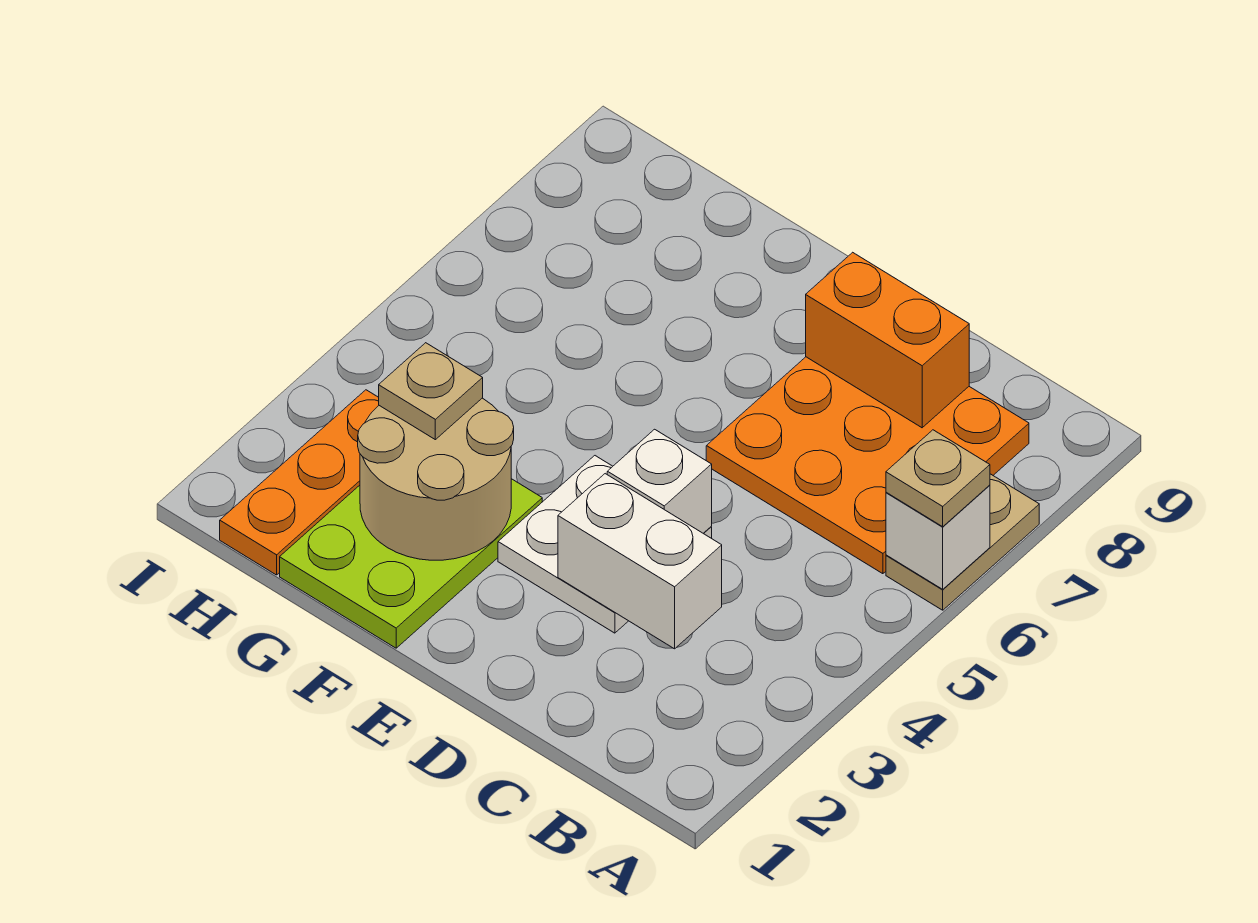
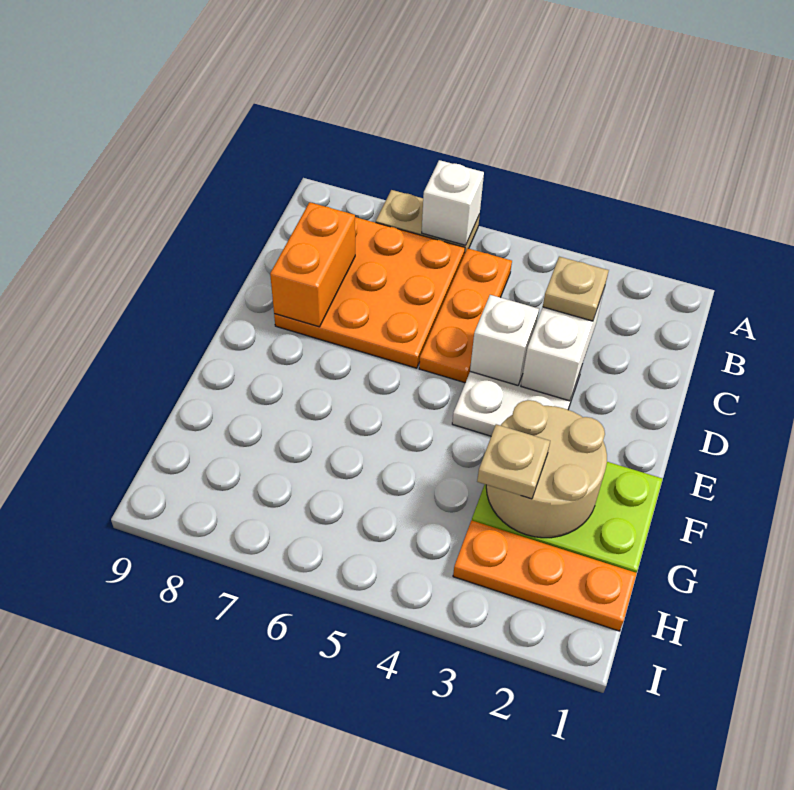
tan plate A6 level 3 -> tan plate C3 level 3
none -> orange plate B5:D5 level 1

